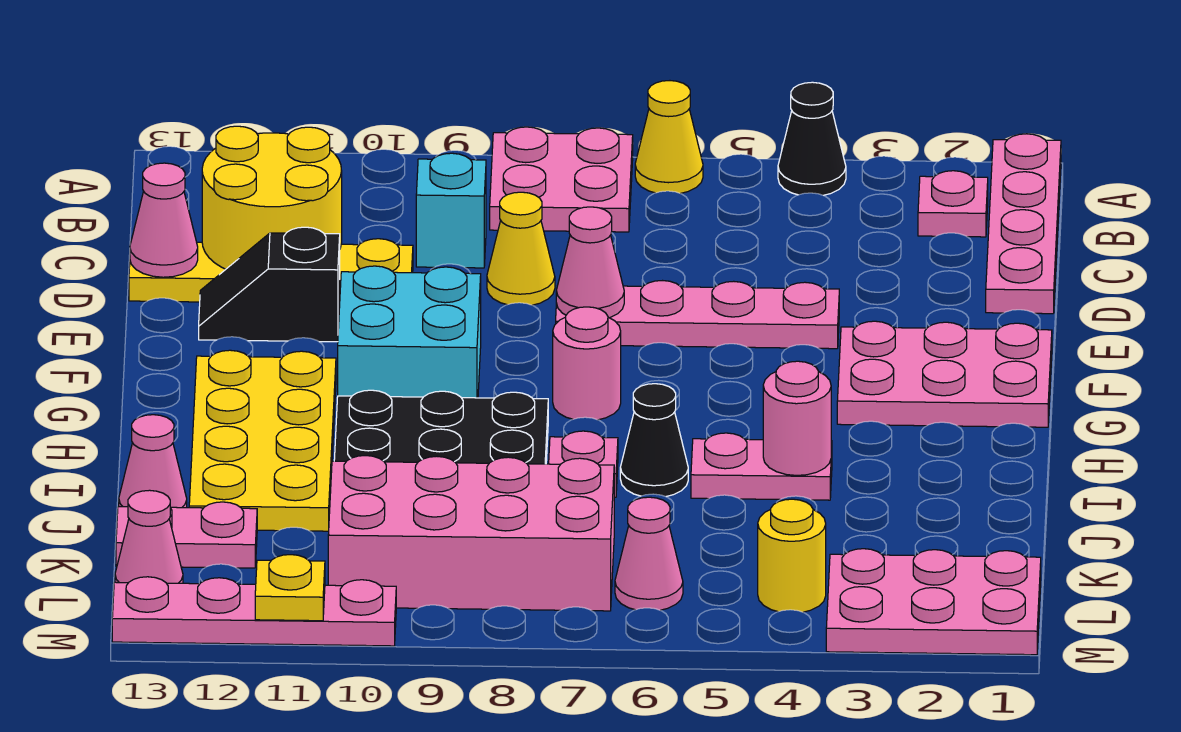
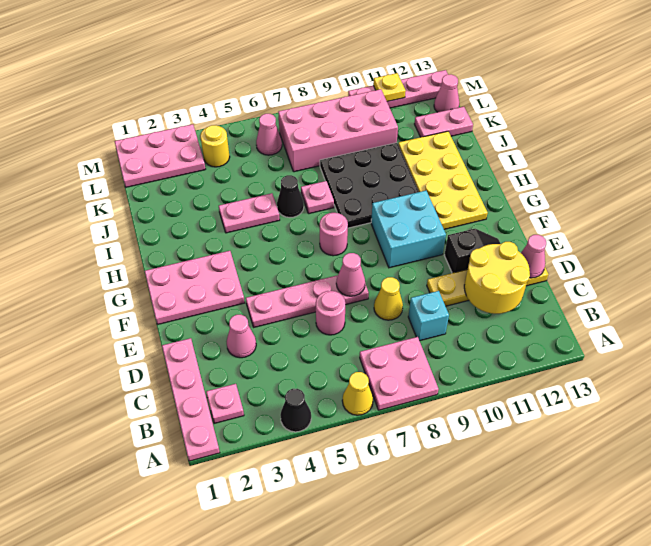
pink round brick I4 level 2 -> pink round brick D6 level 1
pink cone J13 level 1 -> pink cone D3 level 1

